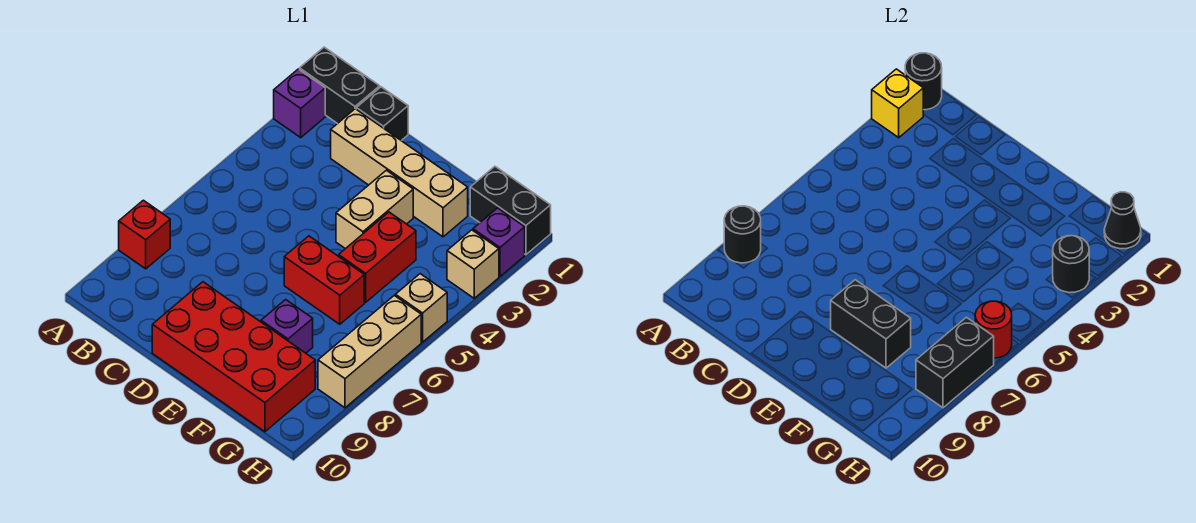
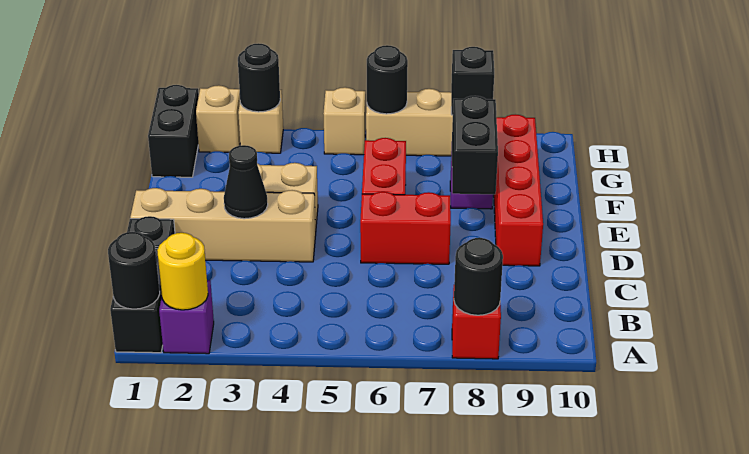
yellow brick A2 level 2 -> yellow round brick A2 level 2
tan brick C2:F2 level 1 -> tan brick D1:D4 level 1
red brick D9:G10 level 1 -> red brick D9:G9 level 1
red brick F4:F5 level 1 -> red brick D6:D7 level 1
black cone H1 level 2 -> black cone D3 level 2
purple brick H2 level 1 -> tan brick H2 level 1
red round brick H6 level 2 -> black round brick H6 level 2
black brick H7:H8 level 2 -> black brick H8 level 2

